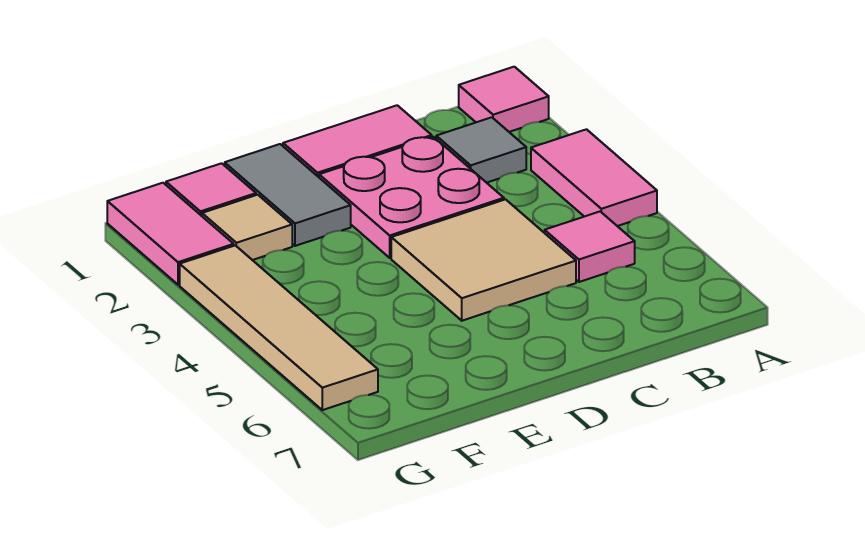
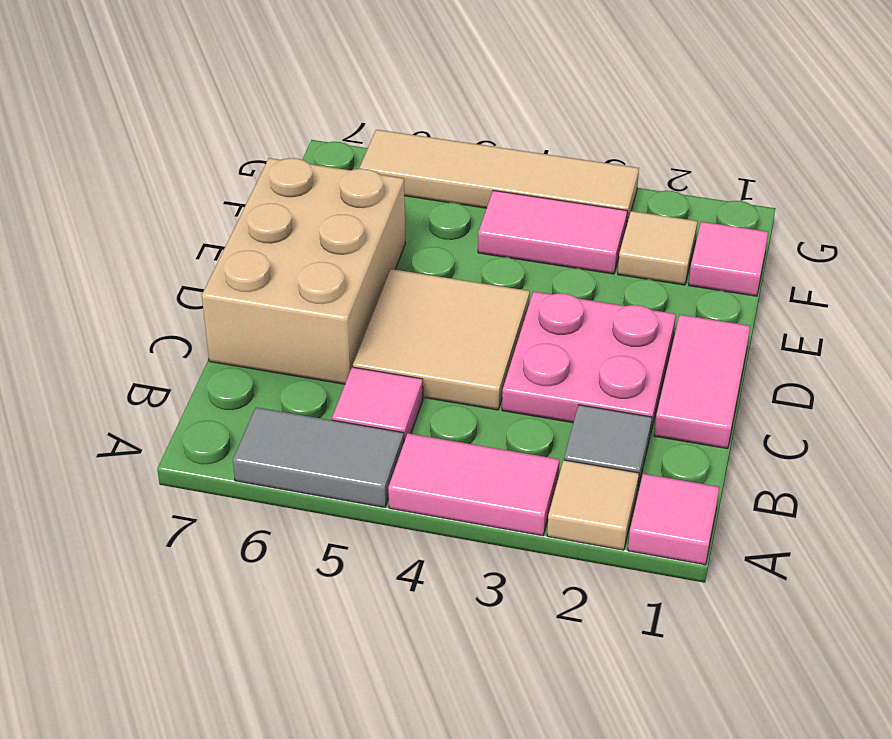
none -> tan tile A2 level 1
none -> tan brick C6:E7 level 1
grey tile E1:E2 level 1 -> grey tile A5:A6 level 1
pink tile G1:G2 level 1 -> pink tile F3:F4 level 1

